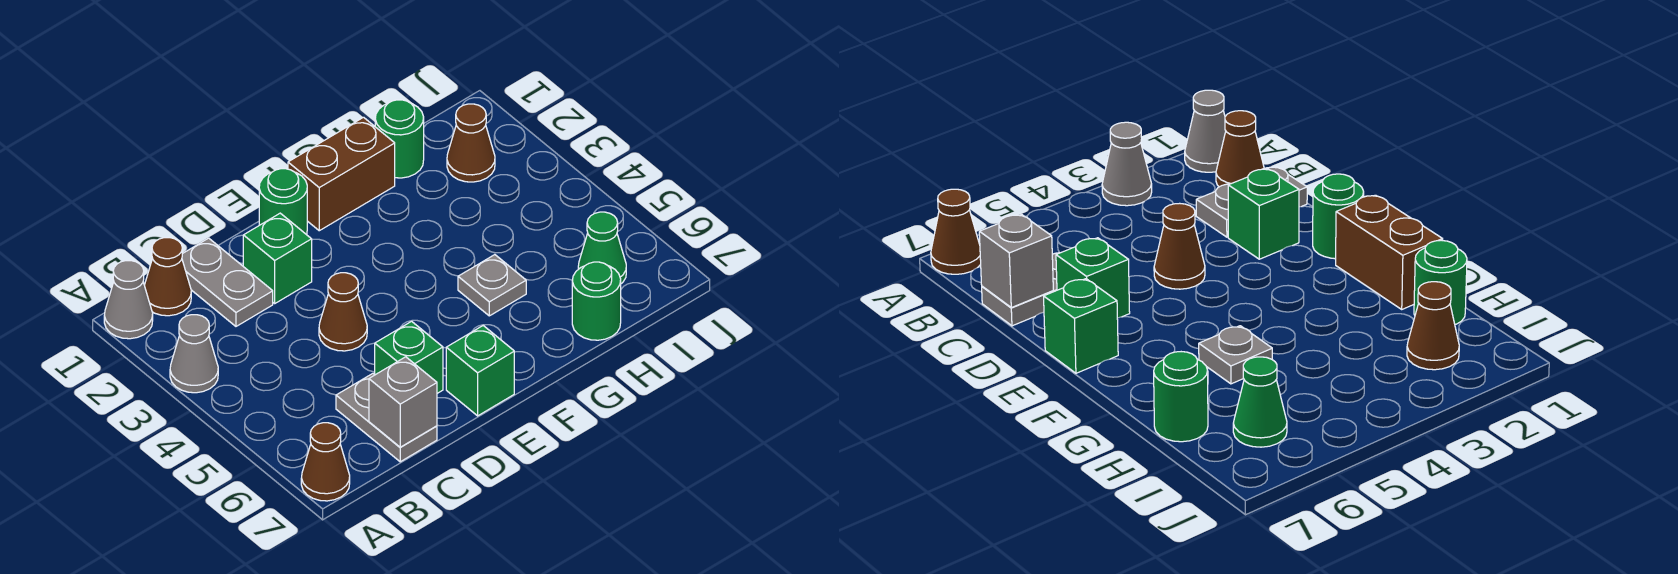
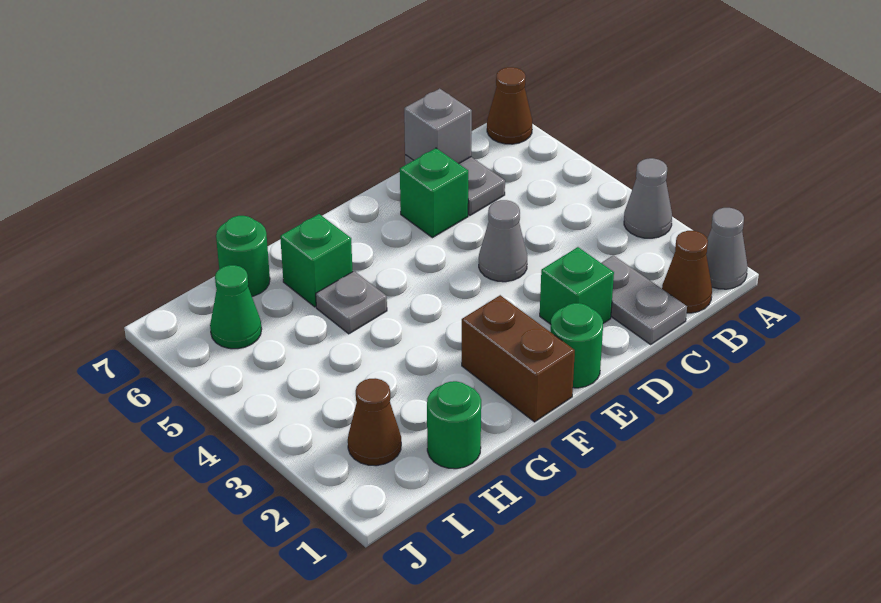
brown cone D4 level 1 -> grey cone D4 level 1
green brick E7 level 1 -> green brick G6 level 1
brown brick F1:G1 level 1 -> brown brick F1:F2 level 1

